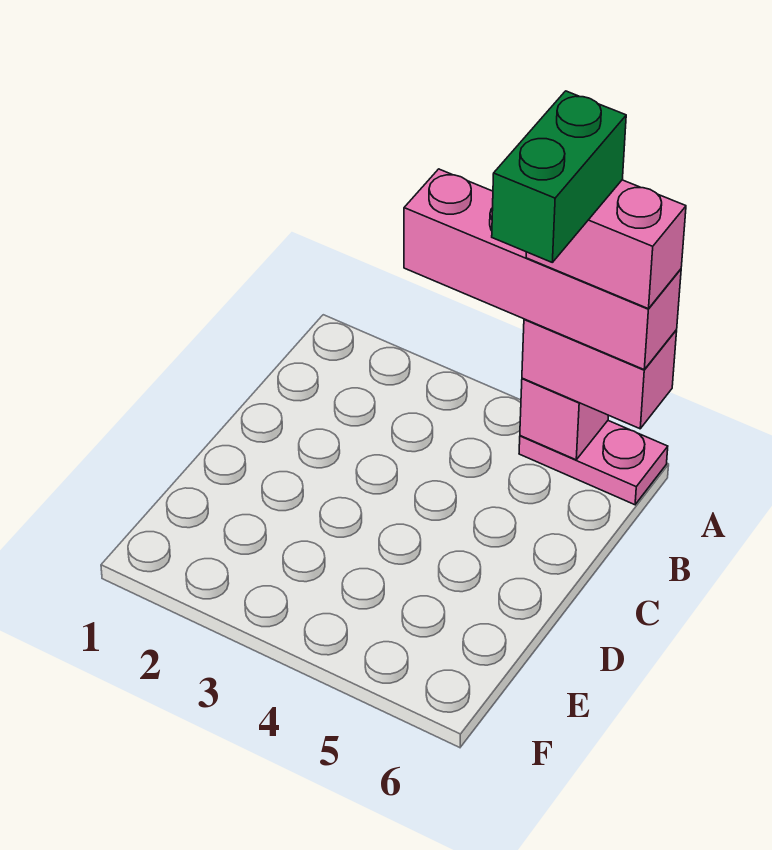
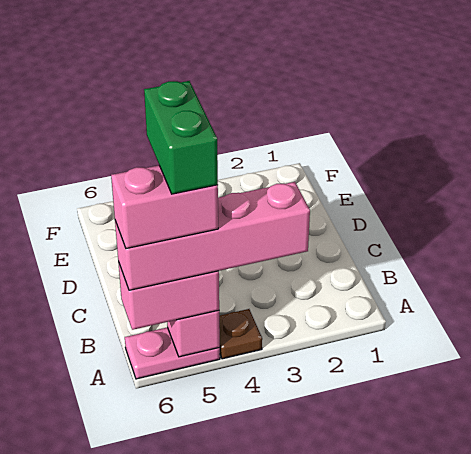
none -> brown plate A4 level 1

